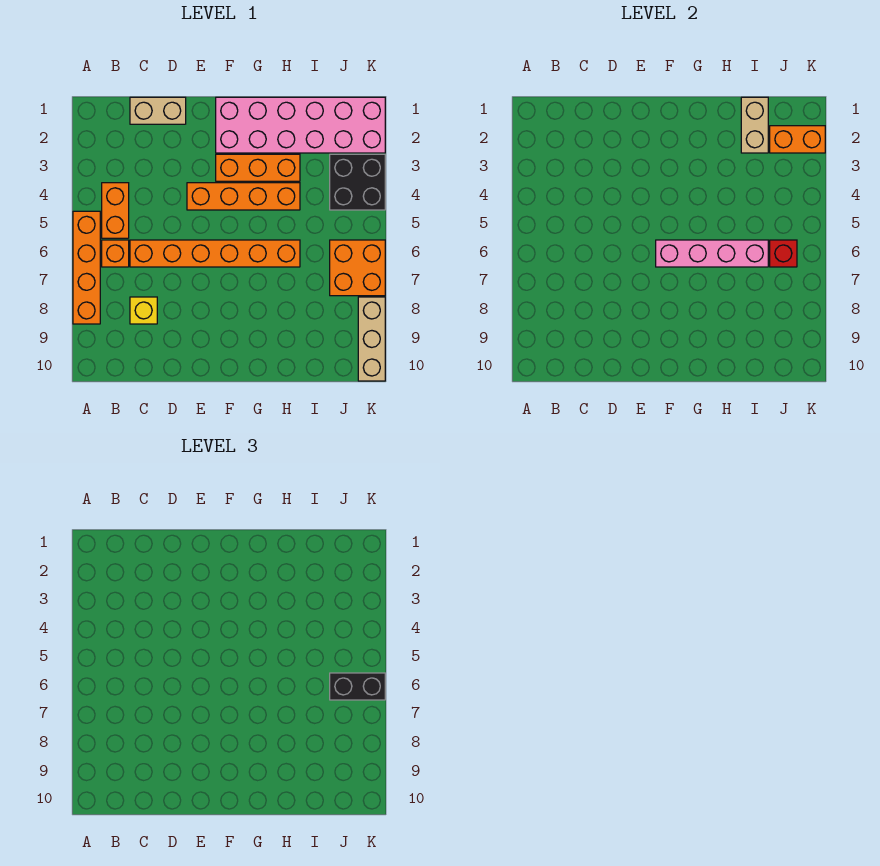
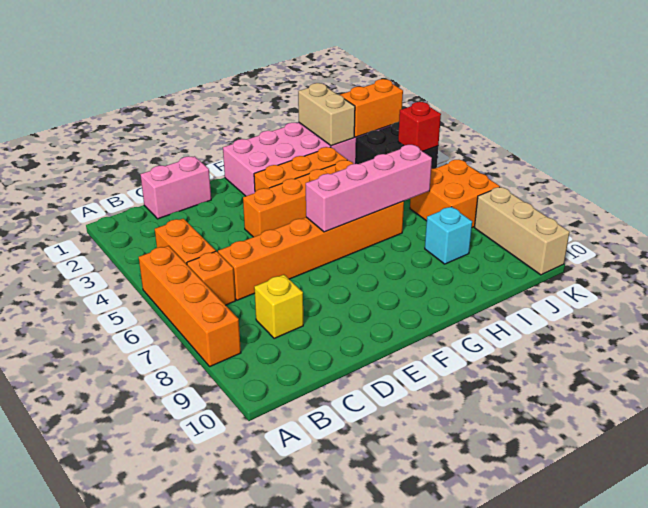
tan brick C1:D1 level 1 -> pink brick C1:D1 level 1
none -> cyan brick I8 level 1
red brick J6 level 2 -> red brick K4 level 2
black brick J6:K6 level 3 -> none

